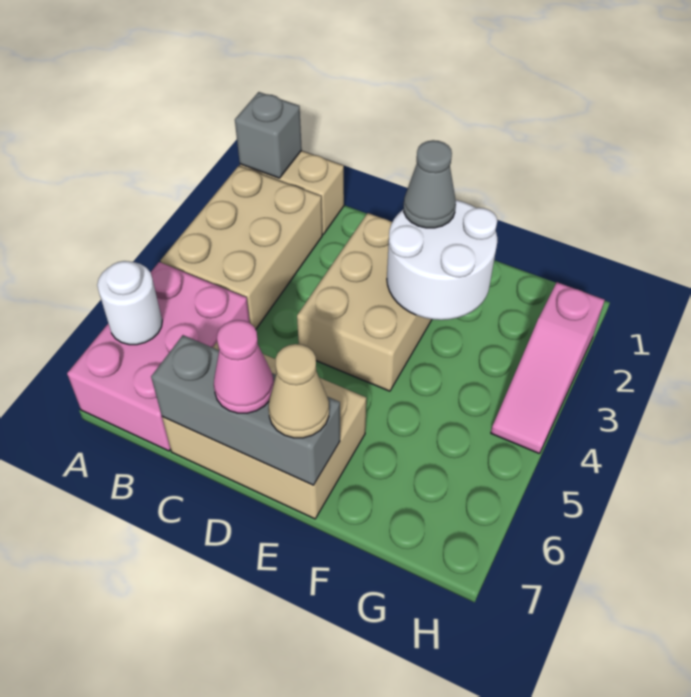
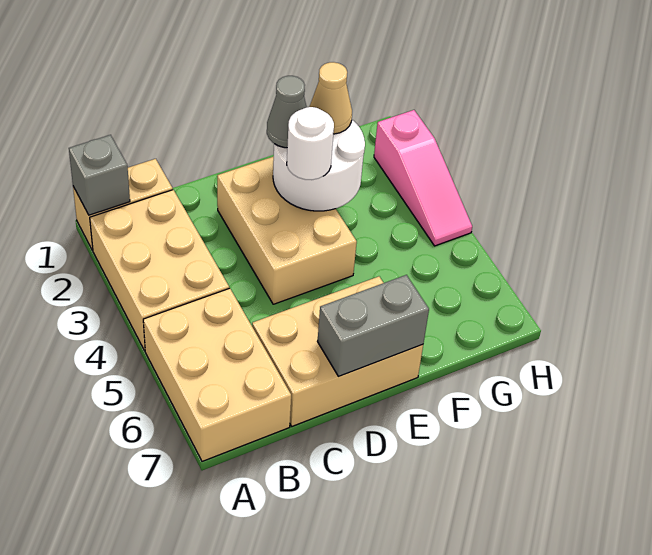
pink brick A5:B7 level 1 -> tan brick A5:B7 level 1
white round brick A6 level 2 -> white round brick E3 level 3
grey brick C7:E7 level 2 -> grey brick D7:E7 level 2
pink cone D7 level 3 -> none
tan cone E7 level 3 -> tan cone F2 level 3

